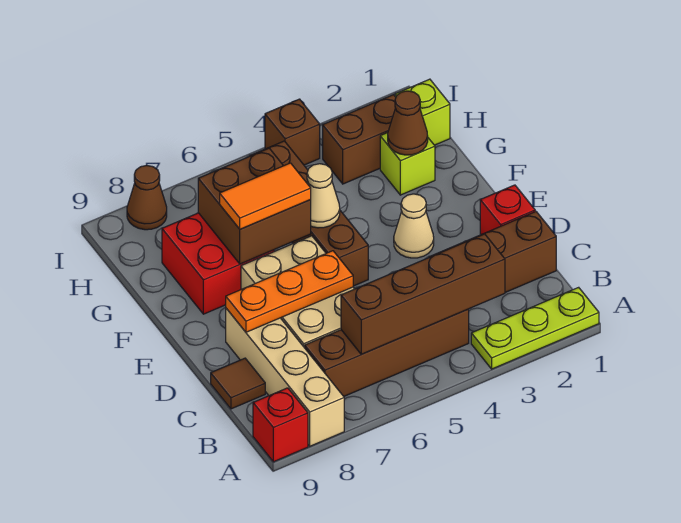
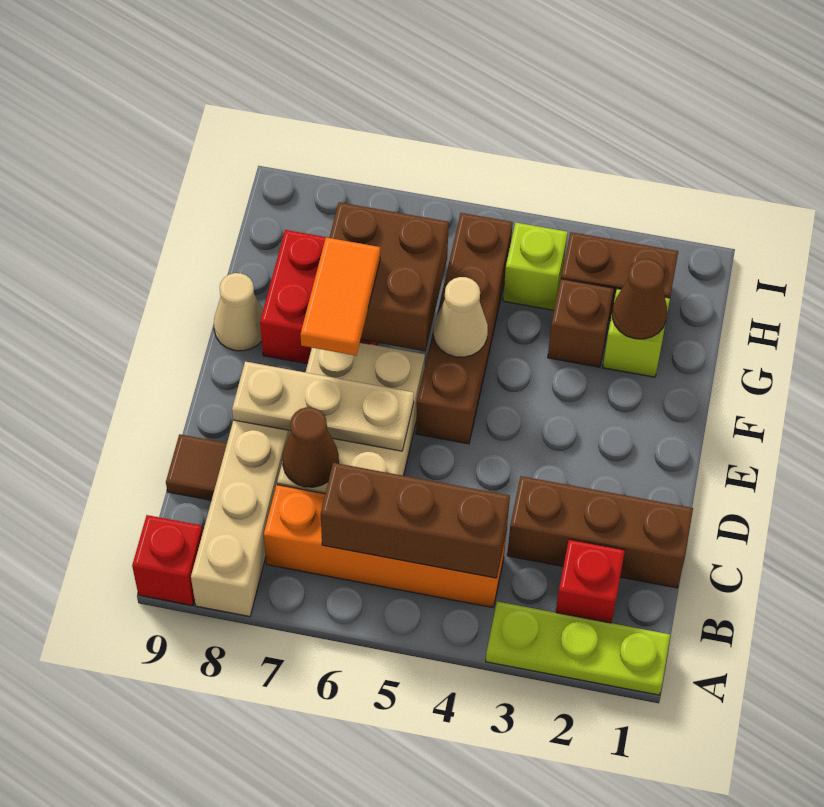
brown brick B3:B6 level 2 -> brown brick B4:B6 level 2
brown brick B4:B7 level 1 -> orange brick B4:B7 level 1
red brick D1 level 1 -> red brick B2 level 1
orange plate D6:D8 level 2 -> tan plate D6:D8 level 2
tan cone E3 level 1 -> tan cone F9 level 1
orange tile F6:F7 level 3 -> orange tile E7:F7 level 3
lime brick H1 level 1 -> lime brick H4 level 1
brown brick I4 level 1 -> brown brick G3 level 1
brown cone I8 level 1 -> brown cone C7 level 2

